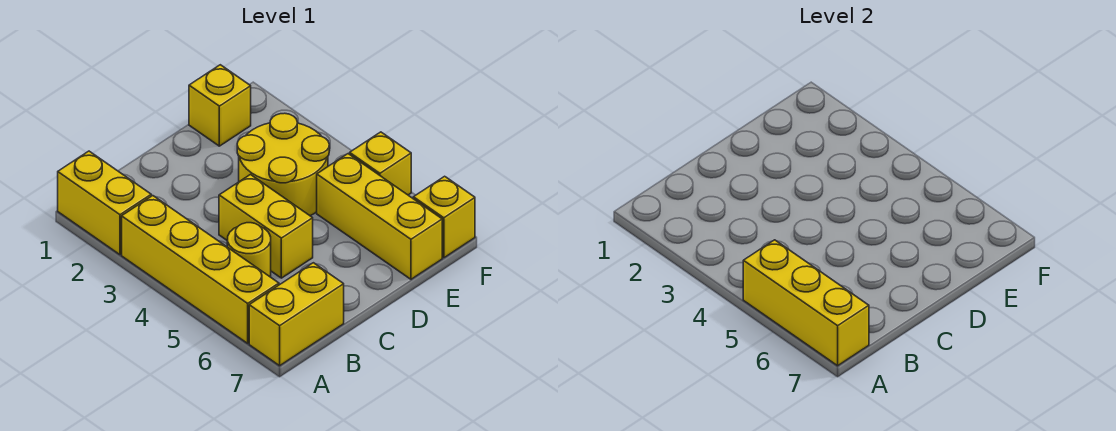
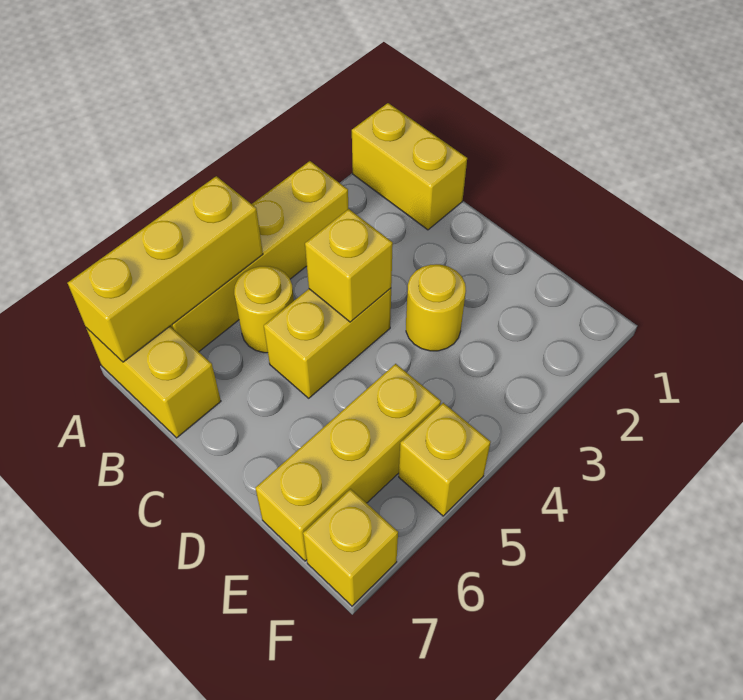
yellow brick A1:A2 level 1 -> yellow brick A1:B1 level 1
yellow round brick D3:E4 level 1 -> yellow round brick D3 level 1
yellow brick E1 level 1 -> yellow brick C4 level 2

